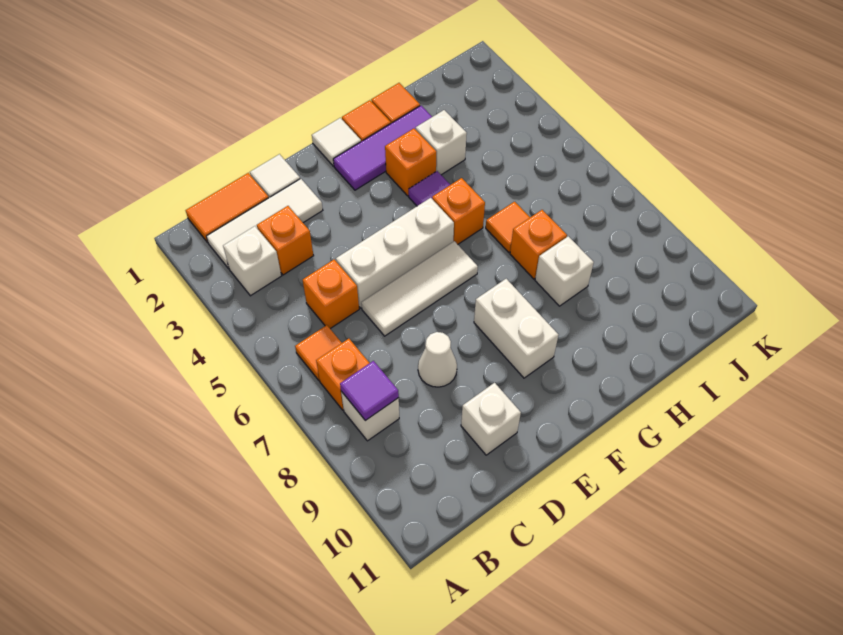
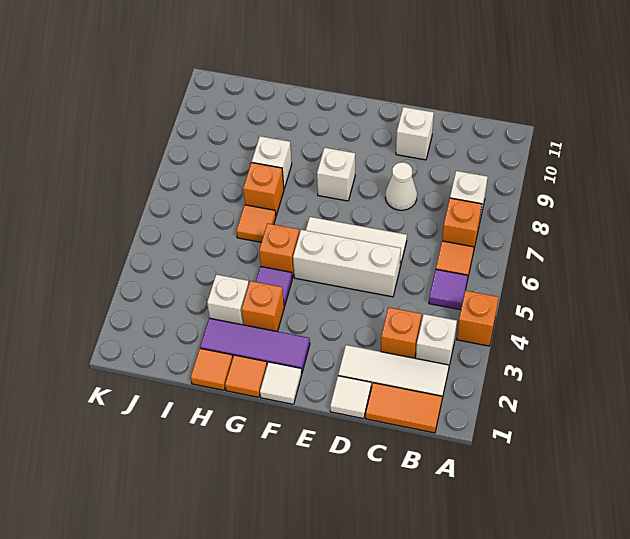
purple tile B8 level 2 -> purple tile B5 level 1
orange brick C5 level 1 -> orange brick A4 level 1
white brick F8:F9 level 1 -> white brick F8 level 1

